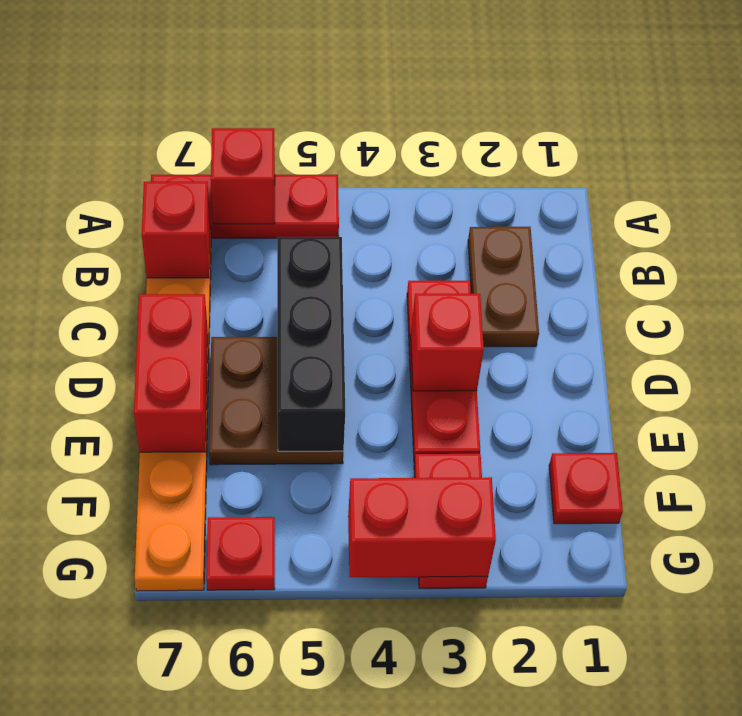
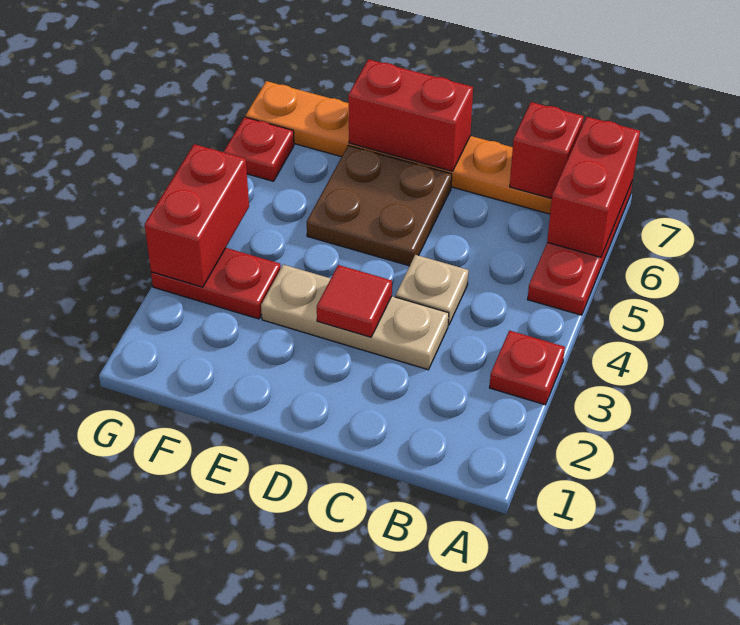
red brick A6 level 2 -> red brick A6:A7 level 2
brown plate B2:C2 level 1 -> none
red plate C3:E3 level 1 -> tan plate C3:E3 level 1
none -> tan plate C4 level 1
black brick C5:E5 level 2 -> none
red brick D3 level 2 -> red tile D3 level 2
red plate F1 level 1 -> red plate A3 level 1

